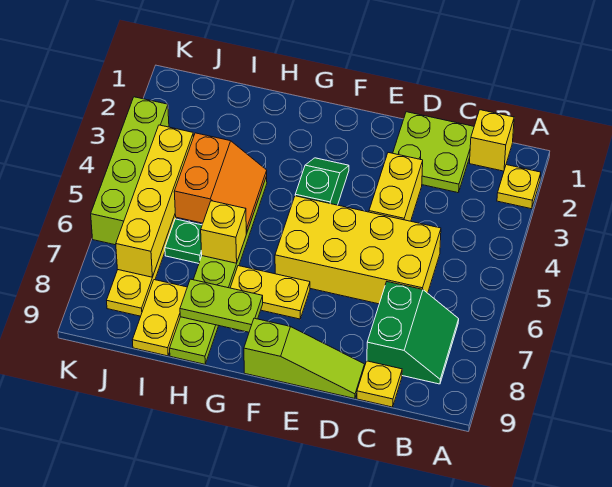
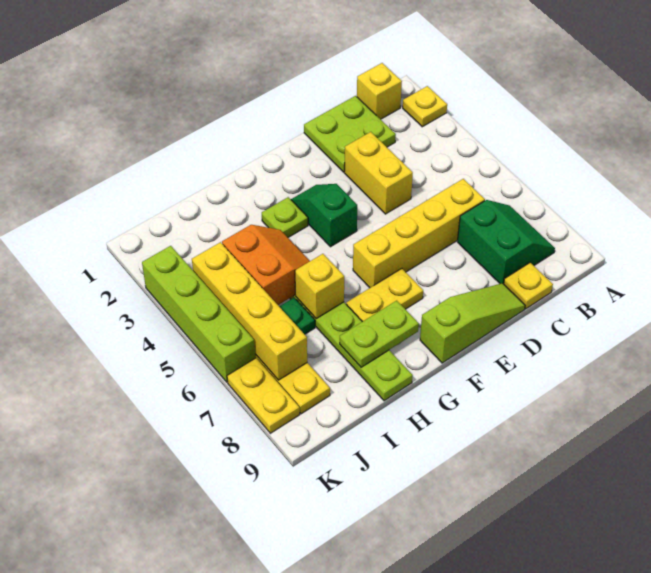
yellow brick C5:F6 level 1 -> yellow brick C6:F6 level 1
none -> lime plate G3 level 1
yellow plate I8:I9 level 1 -> yellow plate K7:K8 level 1

